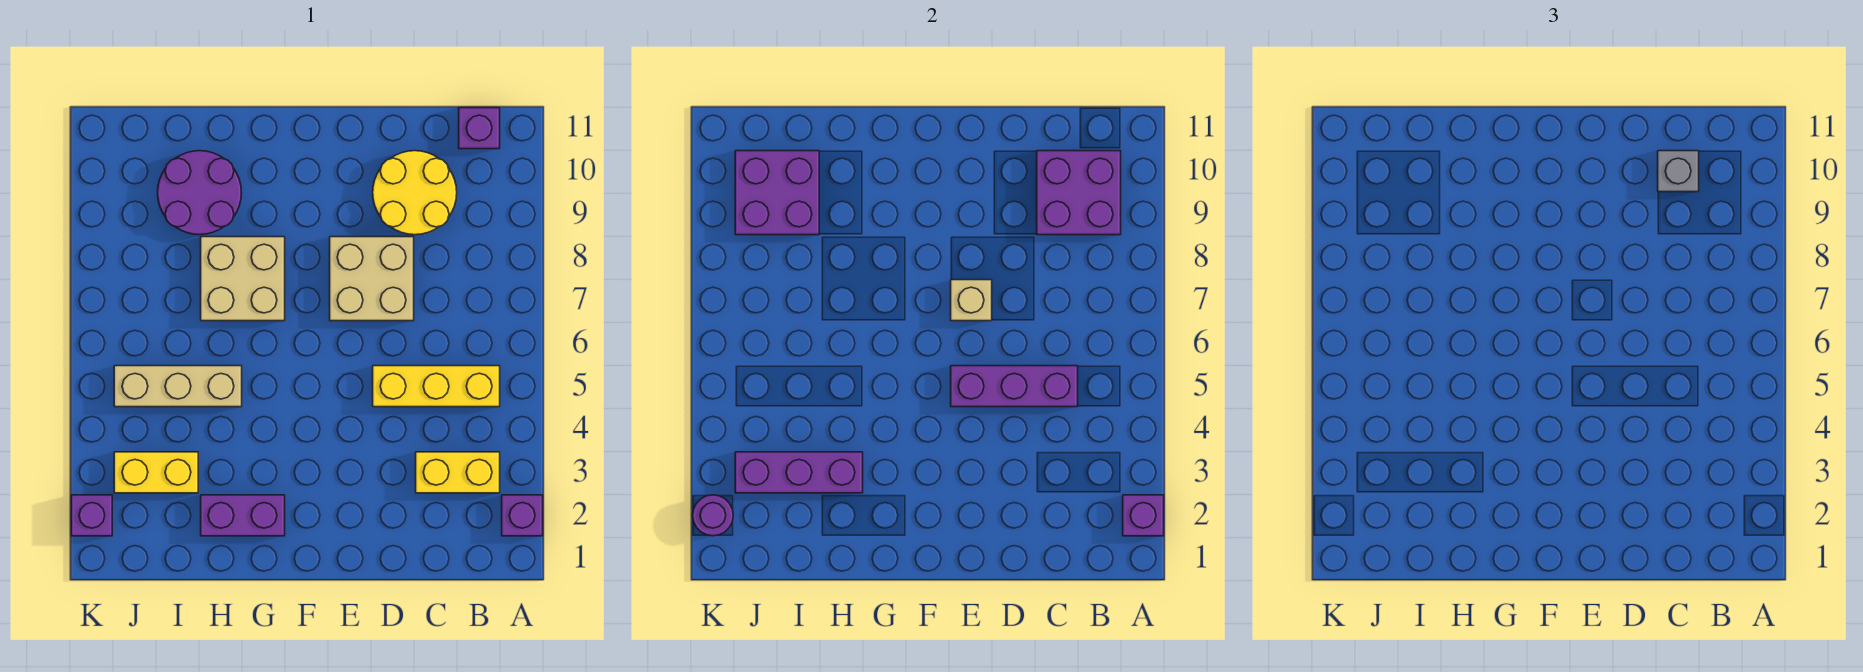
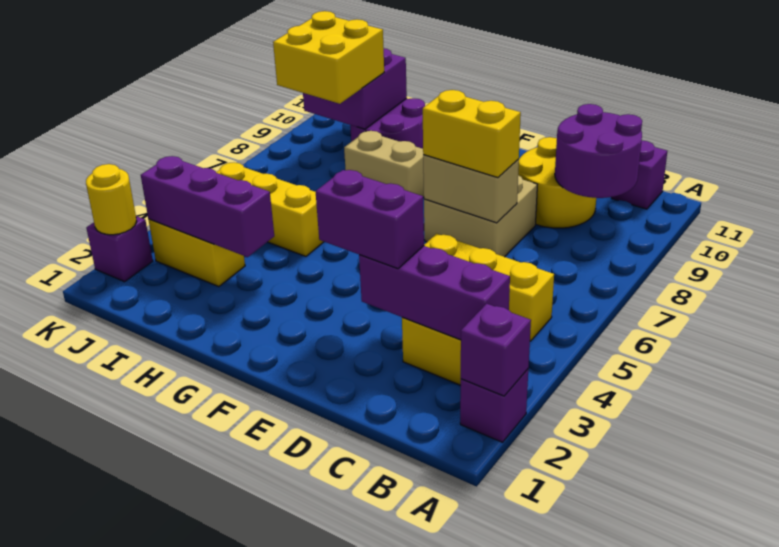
purple brick B9:C10 level 2 -> purple round brick B9:C10 level 2
purple brick C5:E5 level 2 -> purple brick B3:D3 level 2
grey brick C10 level 3 -> none
none -> yellow brick D7:E7 level 3
tan brick E7 level 2 -> tan brick D7:E7 level 2
purple brick G2:H2 level 1 -> purple brick D3:E3 level 3
tan brick G7:H8 level 1 -> tan brick G8:H8 level 1
tan brick H5:J5 level 1 -> yellow brick H5:J5 level 1
none -> yellow brick I8:J9 level 3
purple round brick K2 level 2 -> yellow round brick K2 level 2

